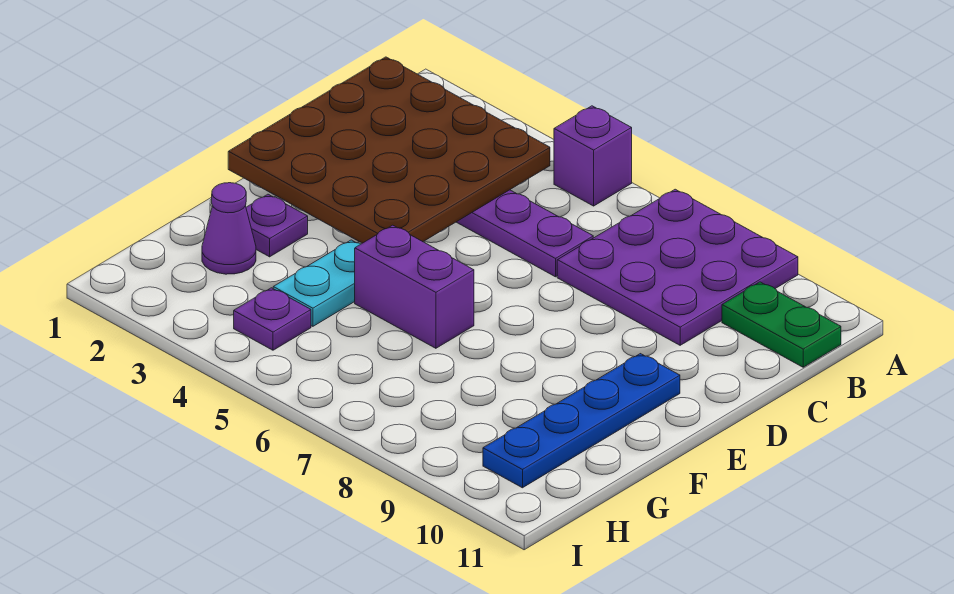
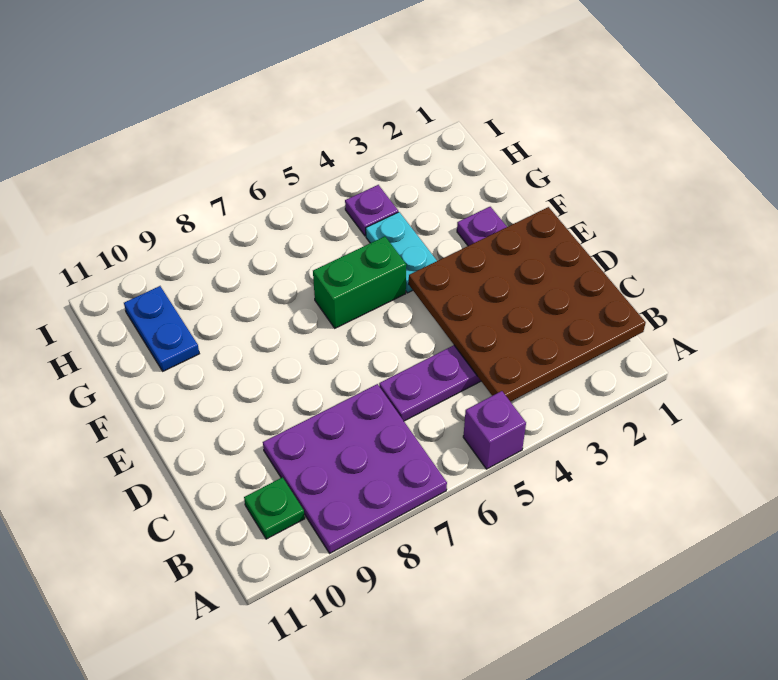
green plate B10:B11 level 1 -> green plate B10 level 1
blue plate E10:H10 level 1 -> blue plate G10:H10 level 1
purple brick F5:F6 level 1 -> green brick F5:F6 level 1
purple cone G2 level 1 -> none

